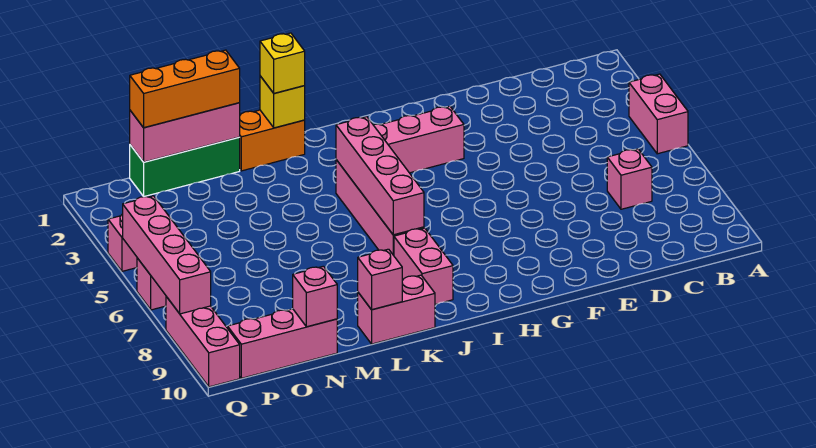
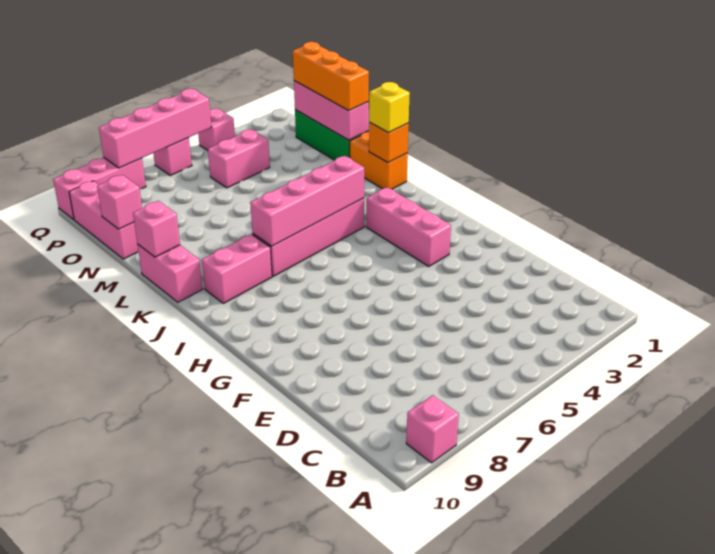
pink brick A4:A5 level 1 -> pink brick O4:O5 level 1
pink brick C7 level 1 -> pink brick A9 level 1
yellow brick K1 level 2 -> orange brick K1 level 2

